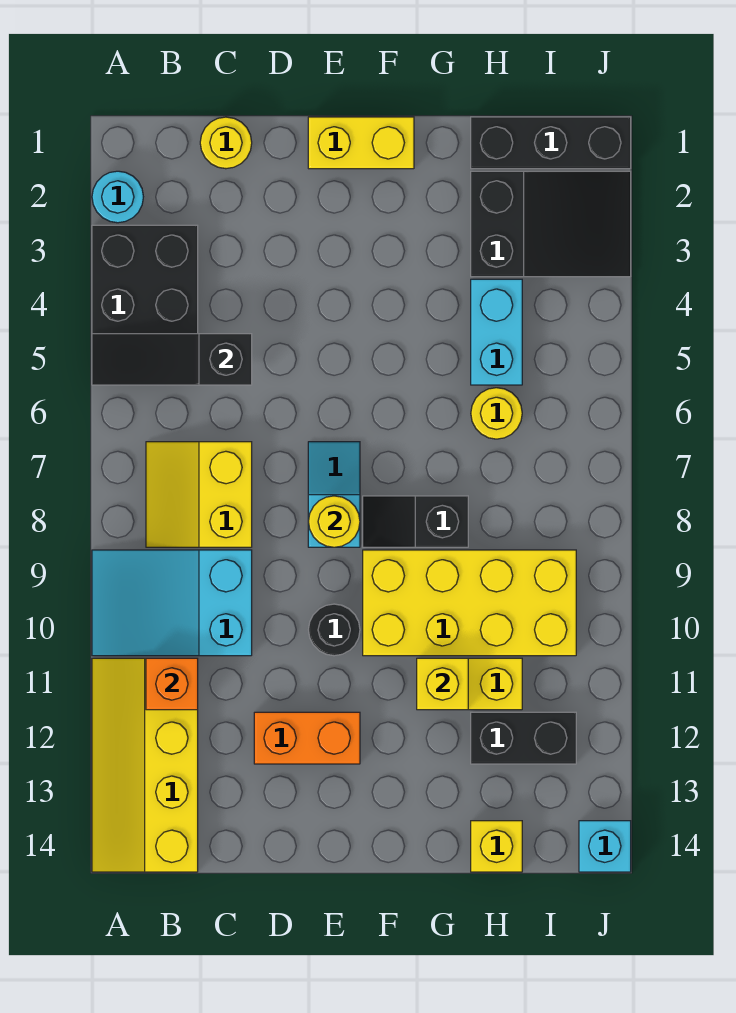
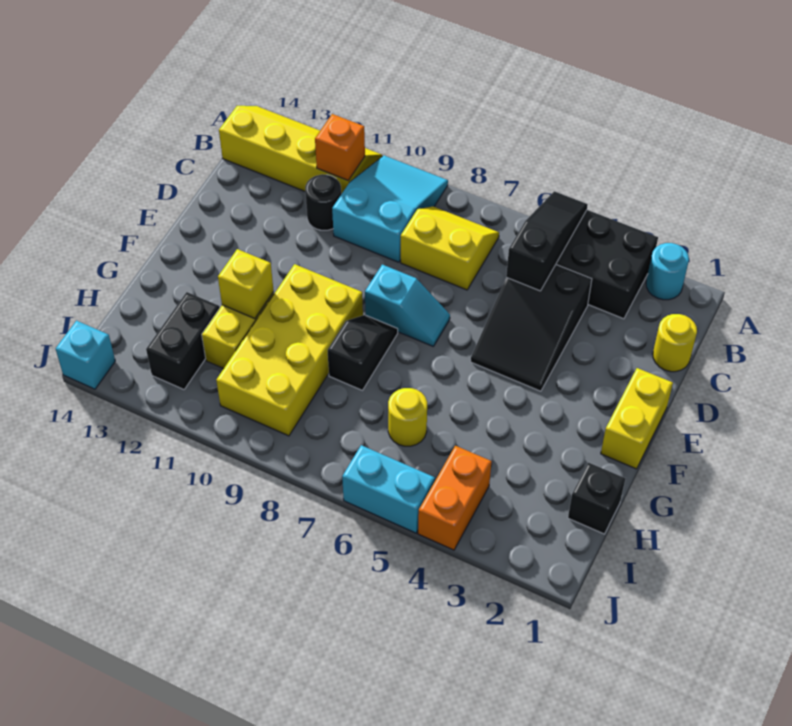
orange brick D12:E12 level 1 -> orange brick I4:J4 level 1
yellow round brick E8 level 2 -> none
black round brick E10 level 1 -> black round brick C11 level 1
black brick H1:J1 level 1 -> black brick H1 level 1
black slope H2:J3 level 1 top H -> black slope C4:E5 level 1 top C
cyan brick H4:H5 level 1 -> cyan brick J5:J6 level 1
yellow brick H14 level 1 -> none

